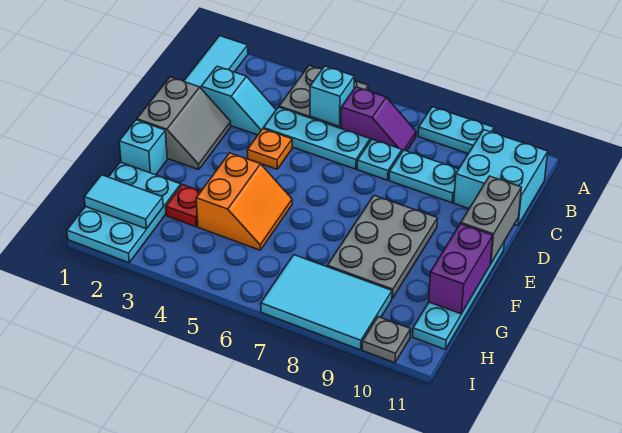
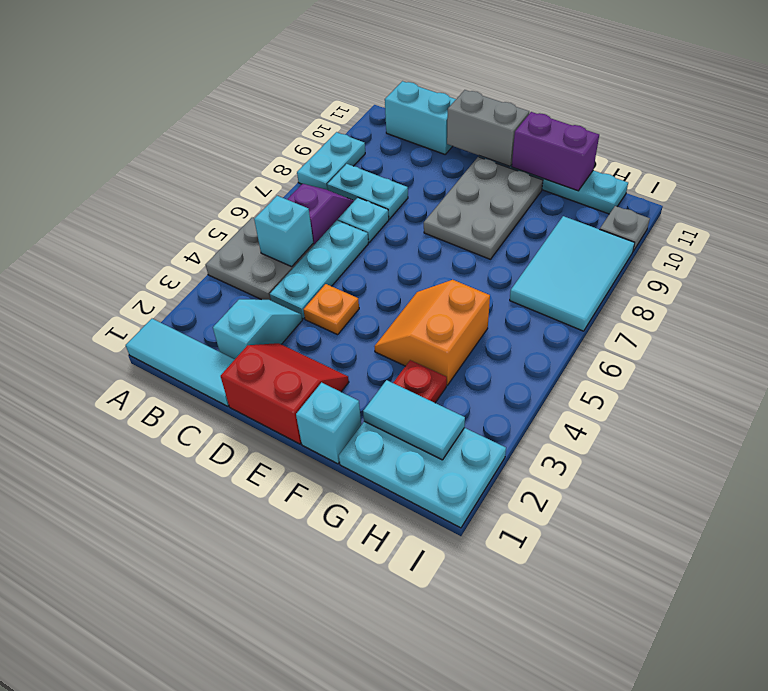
cyan brick B10:C11 level 1 -> cyan brick B11:C11 level 1
cyan plate C8:C9 level 1 -> cyan plate B8:C8 level 1
grey slope D1:E2 level 1 top 1 -> red slope D1:E2 level 1 top 1
grey plate E8:G9 level 1 -> grey plate E8:F10 level 1
orange slope F4:G5 level 1 top 4 -> orange slope F4:G5 level 1 top G
cyan tile H1:H2 level 2 -> cyan tile G2:H2 level 2

